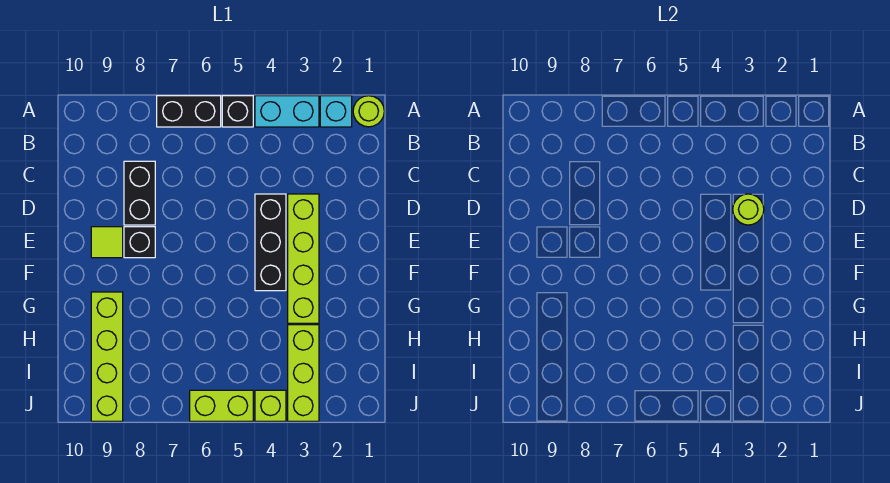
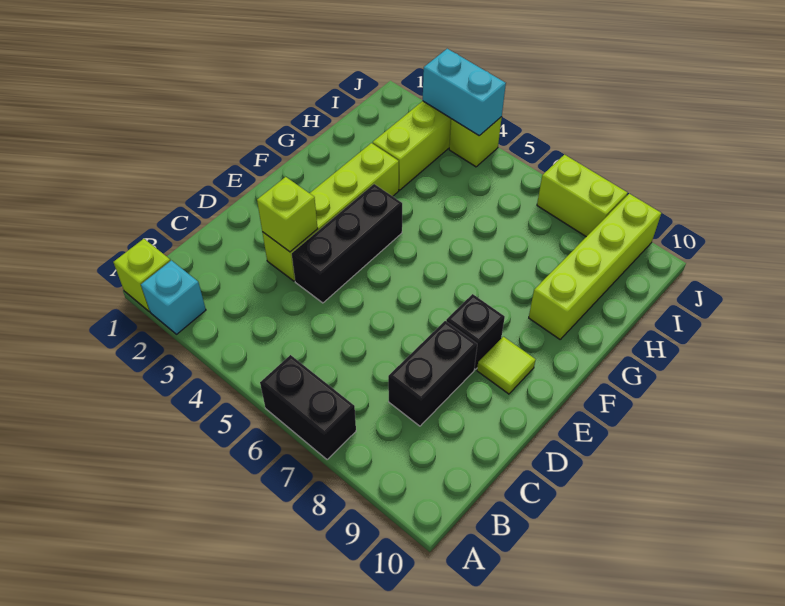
lime round brick A1 level 1 -> lime brick A1 level 1
cyan brick A3:A4 level 1 -> cyan brick J3:J4 level 2
black brick A5 level 1 -> none
lime round brick D3 level 2 -> lime brick D3 level 2
lime brick J5:J6 level 1 -> lime brick J7:J8 level 1

